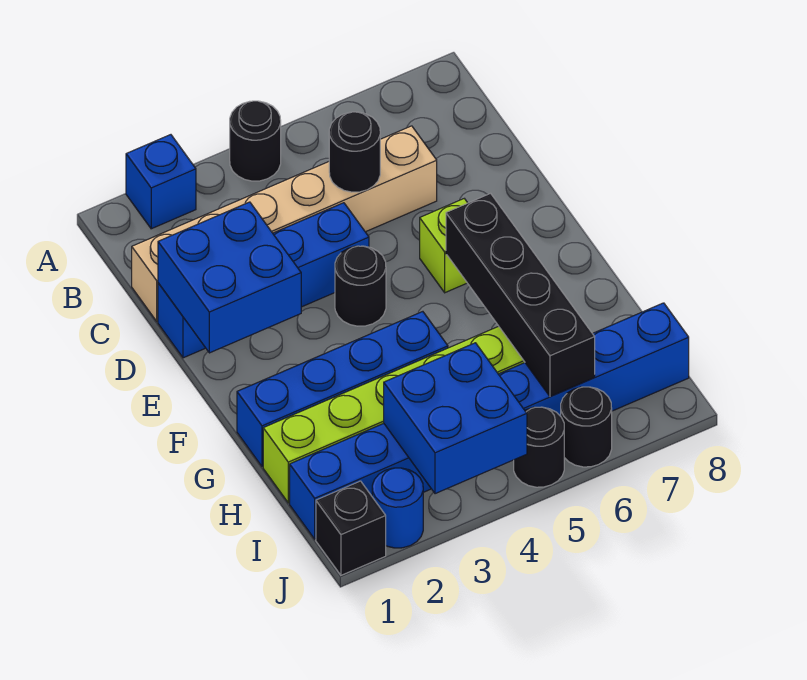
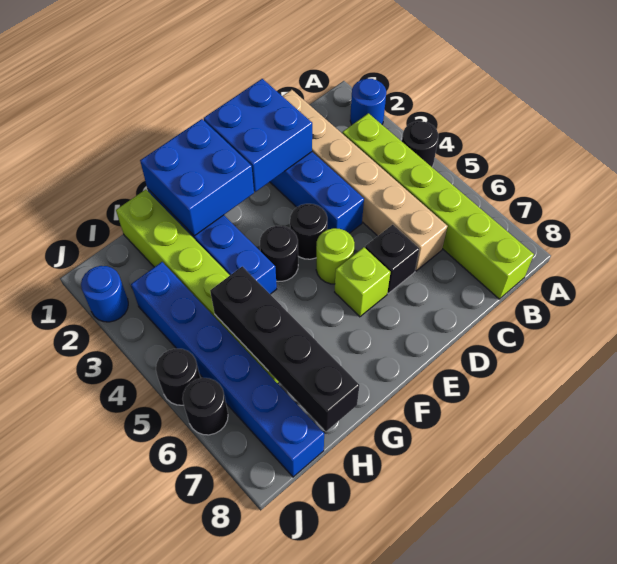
blue brick A2 level 1 -> blue round brick A2 level 1
none -> lime brick B3:B8 level 1
black round brick C5 level 2 -> black round brick F4 level 1
none -> lime round brick E5 level 1
black brick F6:I6 level 2 -> black brick H5:H8 level 2
blue brick I1:I8 level 1 -> blue brick I3:I8 level 1
blue brick I3:J4 level 2 -> blue brick F1:G2 level 2
black brick J1 level 1 -> black brick D6 level 1

